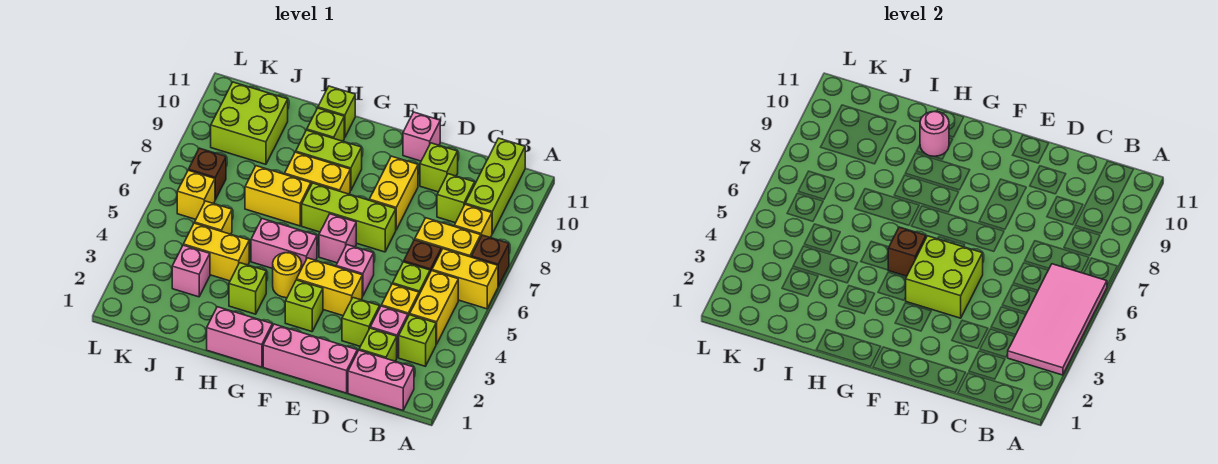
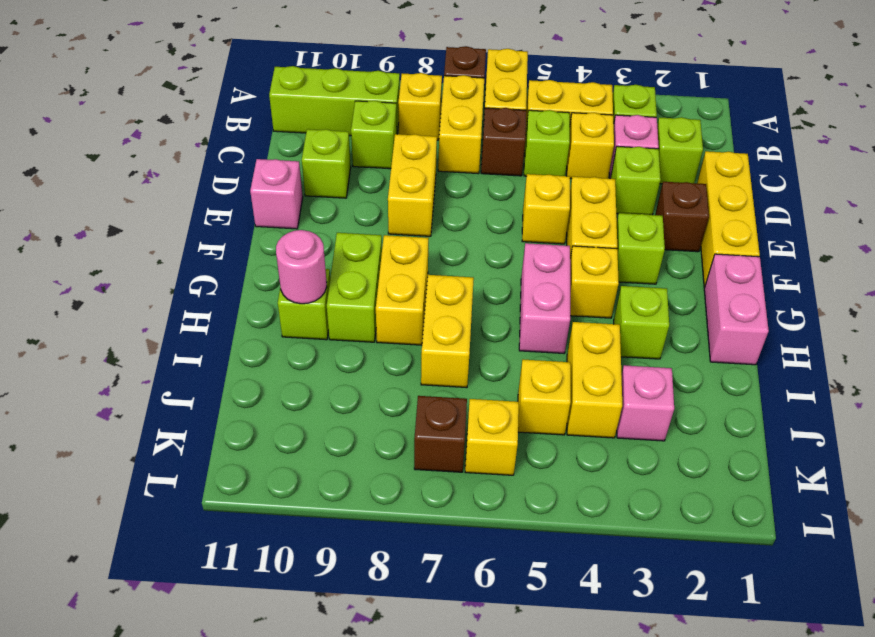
pink tile A3:B6 level 2 -> none
pink brick B1:C1 level 1 -> none
pink brick D1:F1 level 1 -> yellow brick D1:F1 level 1
lime brick E4:F5 level 2 -> none
pink brick E5 level 1 -> yellow brick E5 level 1
lime brick E7:G7 level 1 -> none
yellow brick E8:E9 level 1 -> yellow brick D8:E8 level 1
pink brick F6 level 1 -> none
yellow round brick G4 level 1 -> yellow brick G4 level 1
brown brick G5 level 2 -> brown brick E2 level 1
lime brick H11 level 1 -> none
lime brick J9:K10 level 1 -> none

